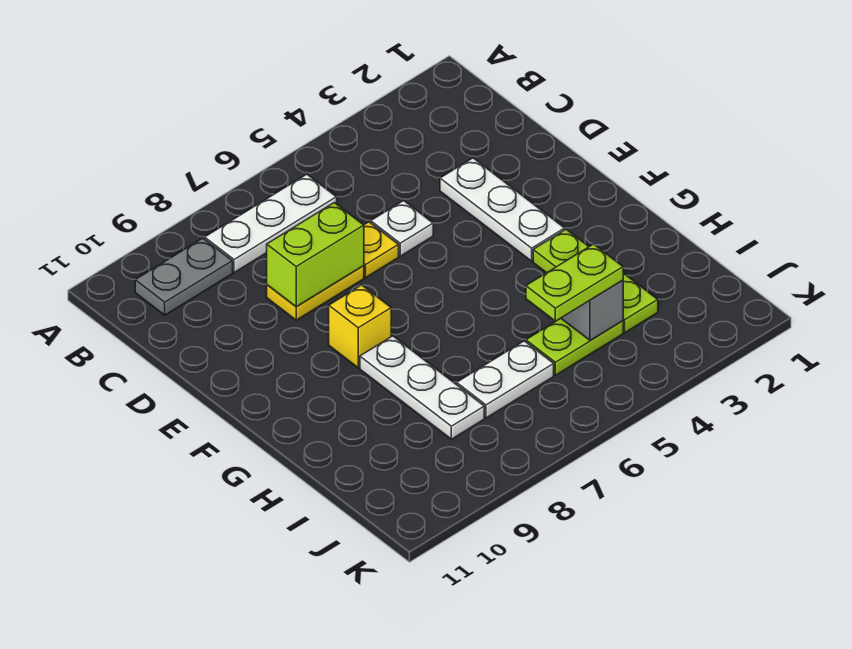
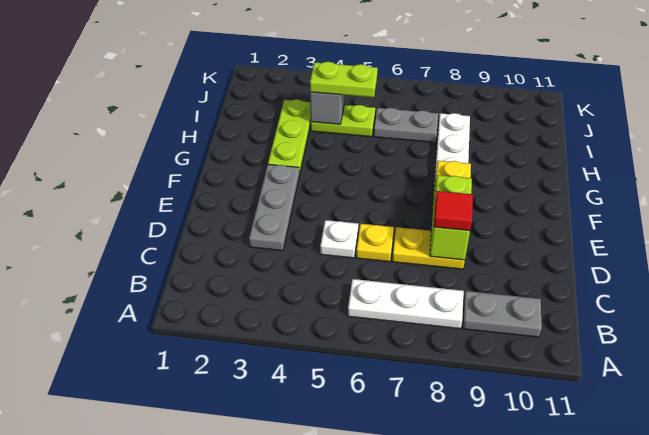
white plate D3:F3 level 1 -> grey plate D3:F3 level 1
lime brick D7:D8 level 2 -> lime brick D8:E8 level 2
none -> red tile D8 level 3
white plate I6:I7 level 1 -> grey plate I6:I7 level 1

